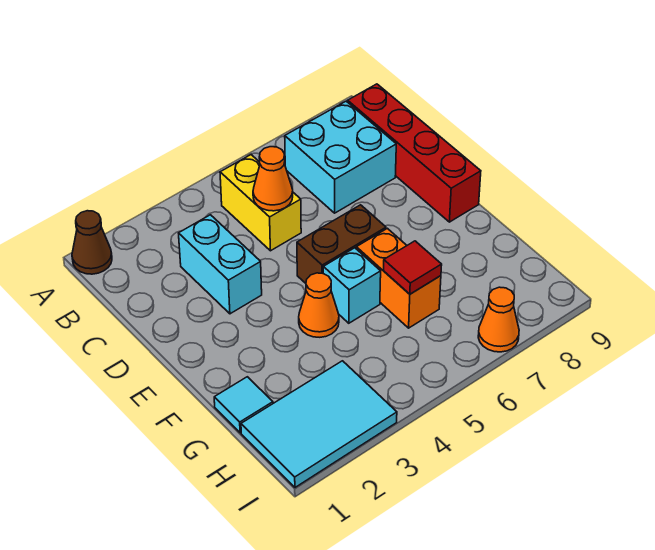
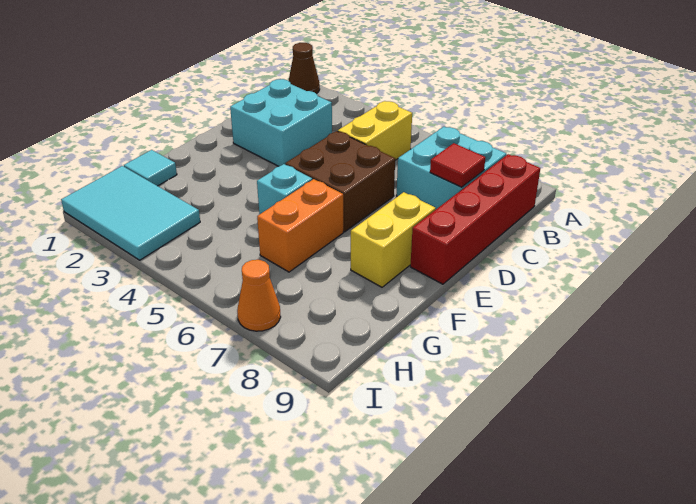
cyan brick C3:D3 level 1 -> cyan brick C2:D3 level 1
orange cone C5 level 2 -> none
brown brick E5:E6 level 1 -> brown brick D5:E6 level 1
none -> yellow brick E8:F8 level 1
orange cone F4 level 1 -> none
red tile G6 level 2 -> red tile C8 level 2

